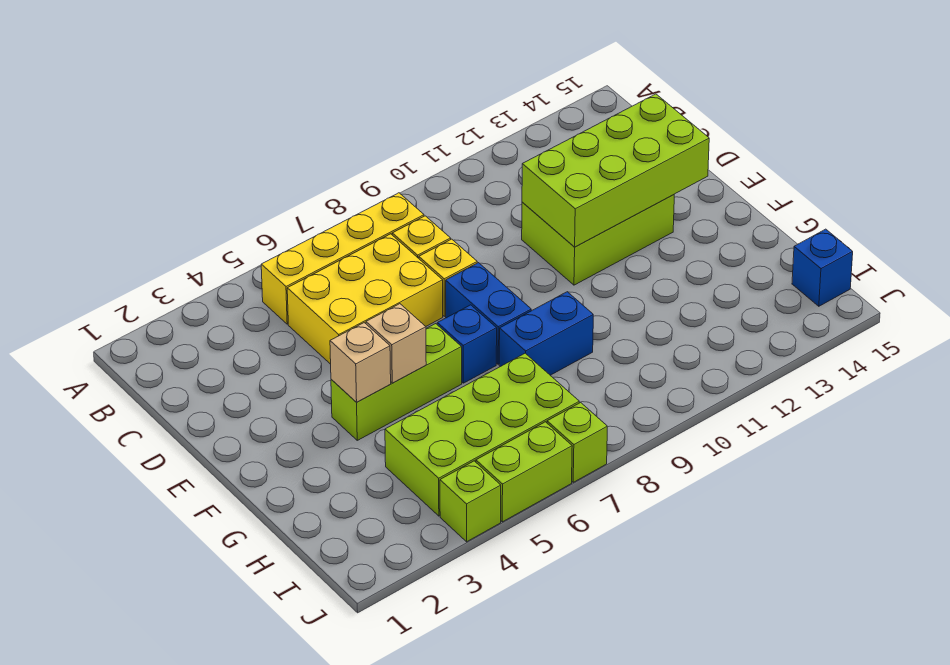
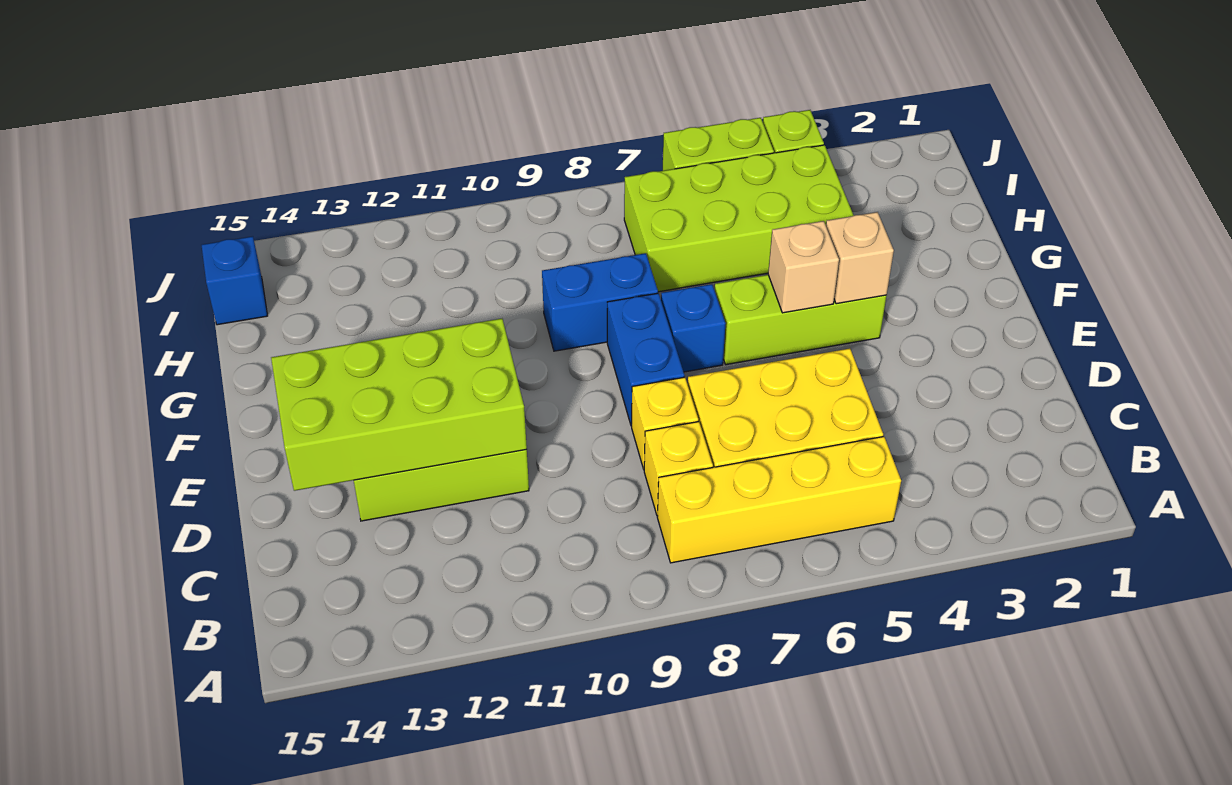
lime brick J7 level 1 -> none

